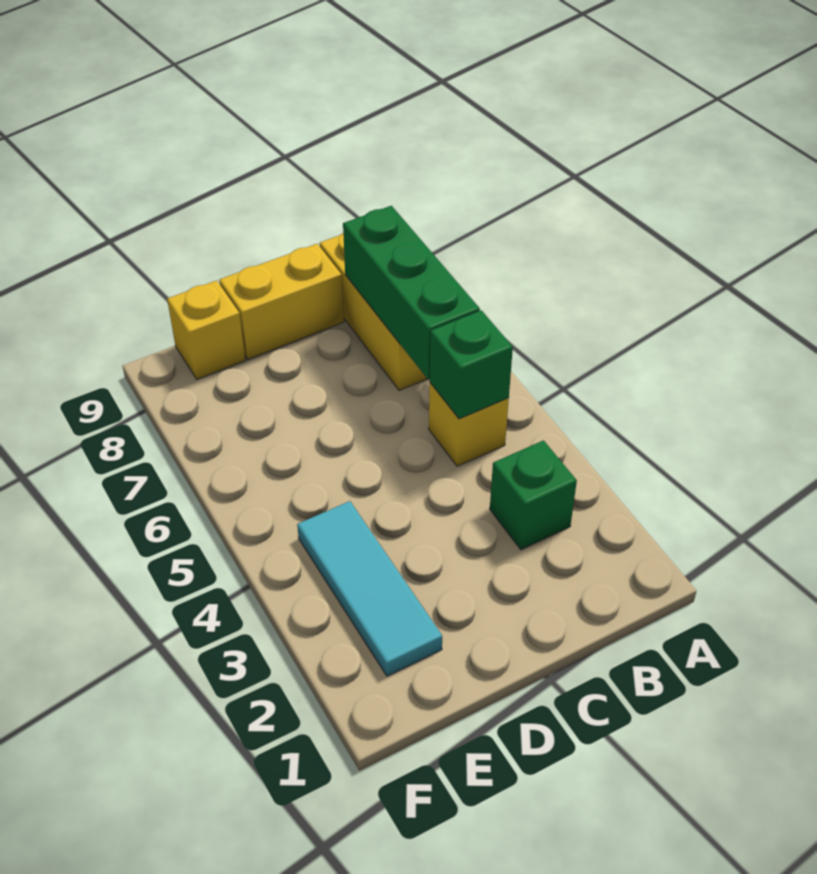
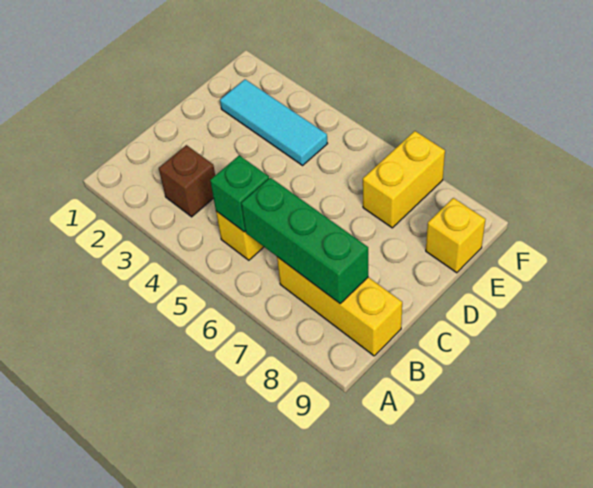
green brick B3 level 1 -> brown brick B3 level 1
yellow brick C9:D9 level 1 -> yellow brick E7:F7 level 1

